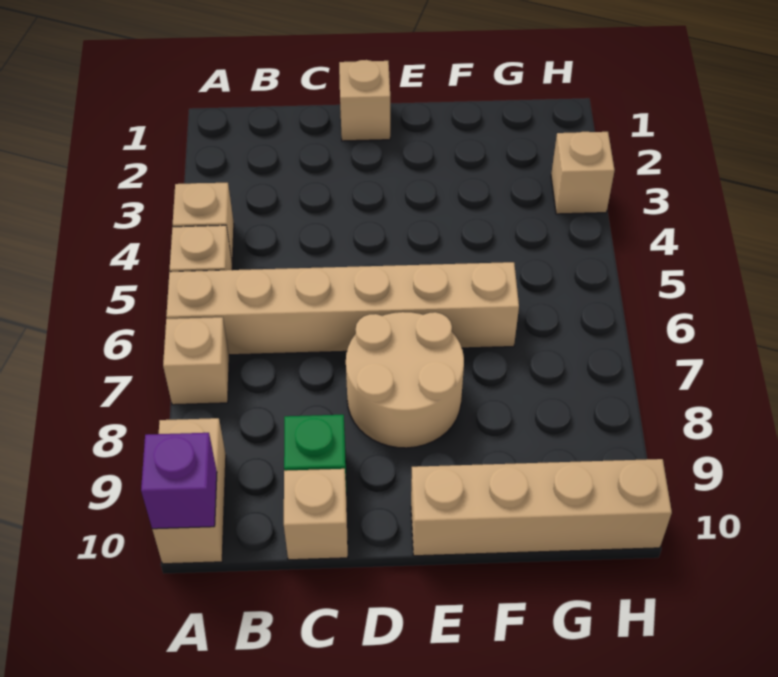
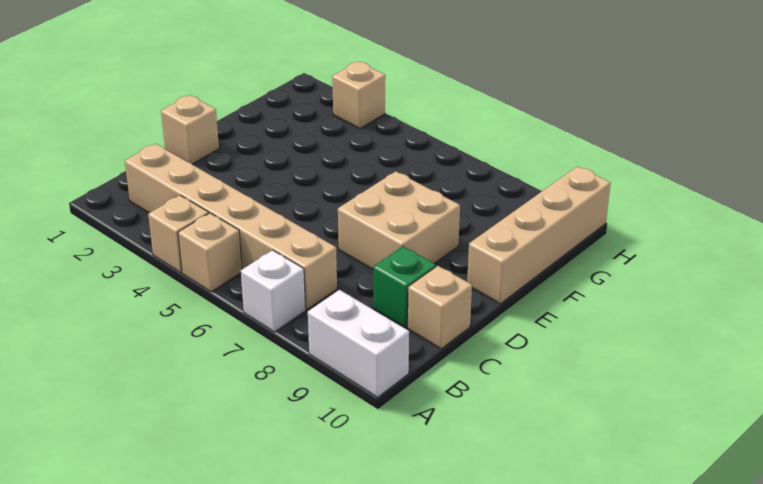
tan brick A6:F6 level 1 -> tan brick B2:B7 level 1
tan brick A7 level 1 -> white brick A7 level 1
tan brick A9:A10 level 1 -> white brick A9:A10 level 1
purple brick A10 level 2 -> none
tan round brick D7:E8 level 1 -> tan brick D7:E8 level 1

